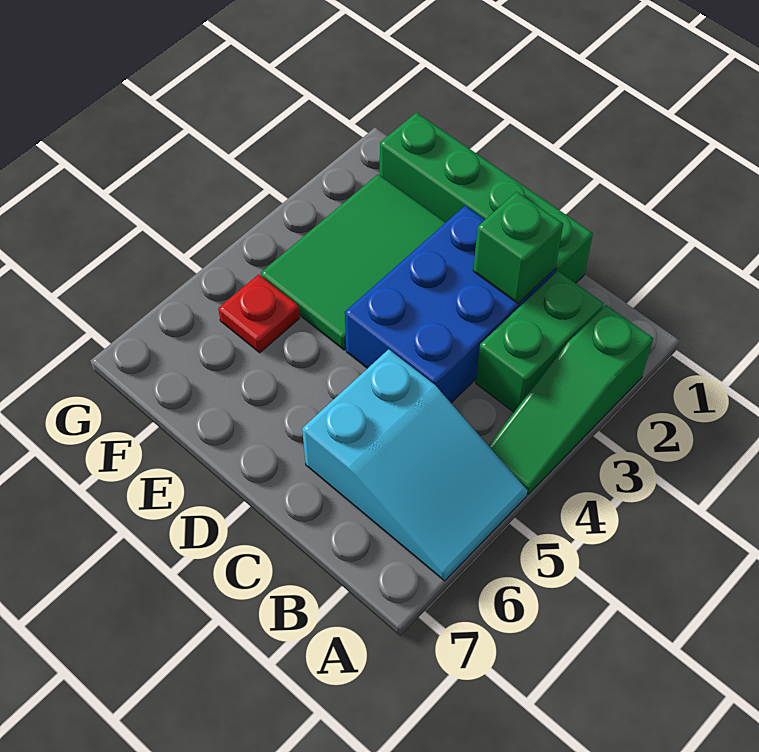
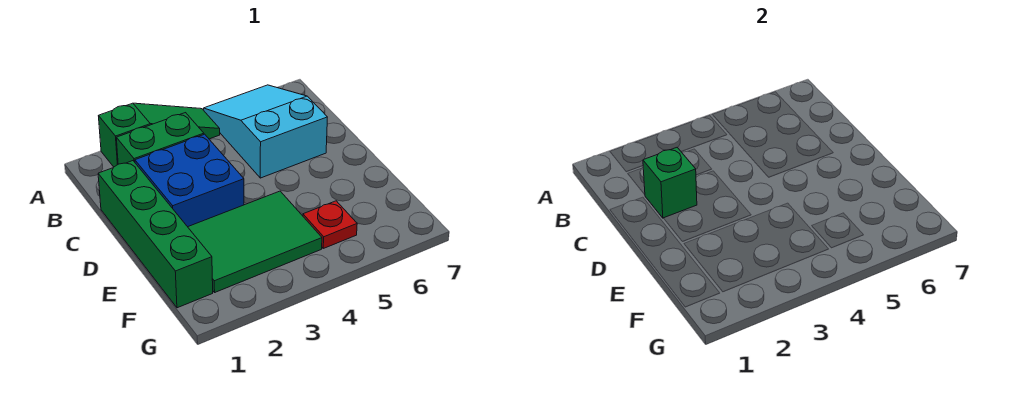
blue brick C2:D4 level 1 -> blue brick C2:D3 level 1

